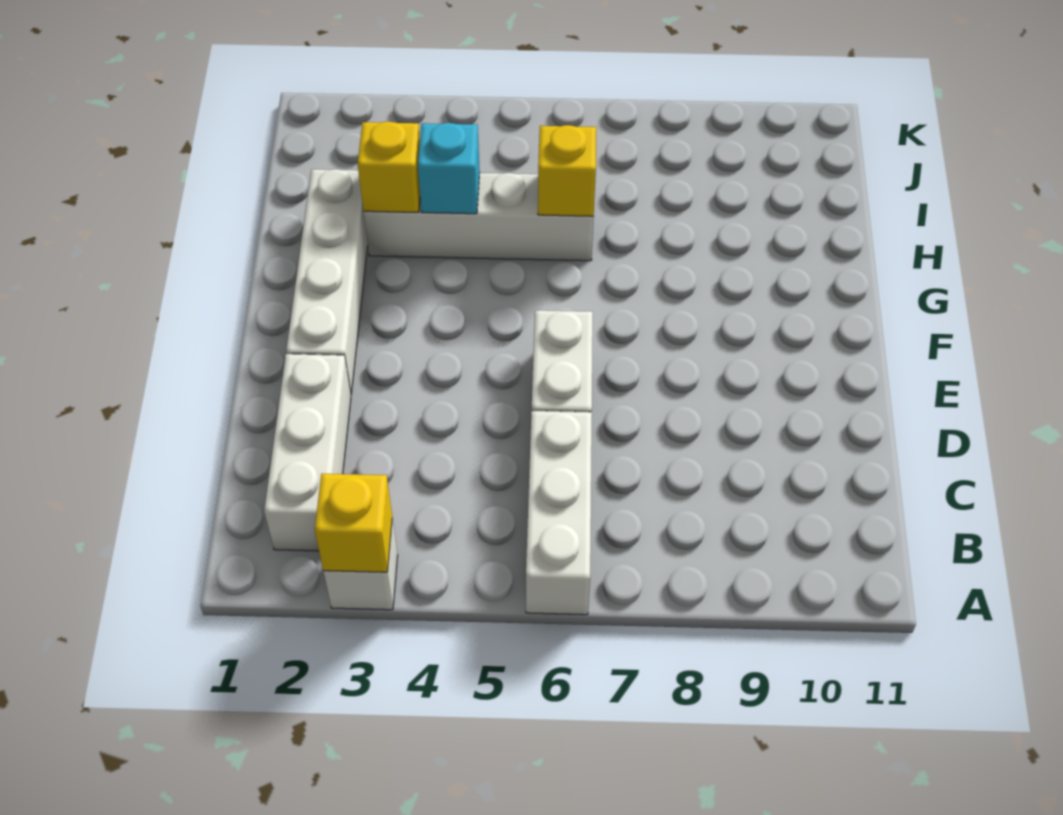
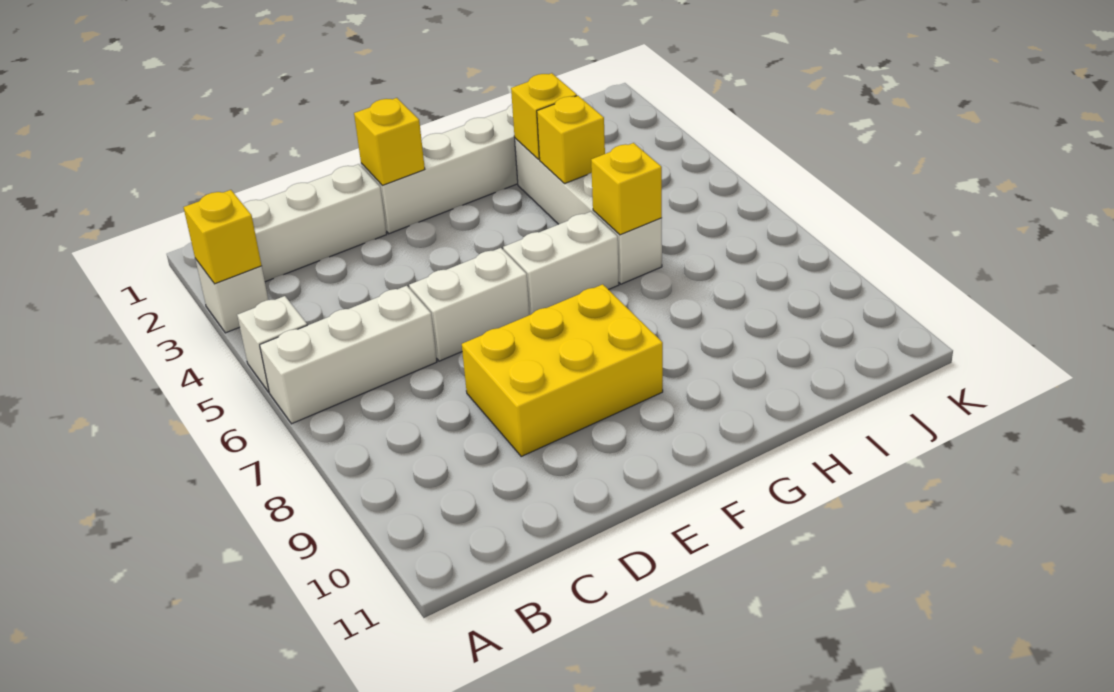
none -> white brick A5 level 1
none -> yellow brick D8:F9 level 1
none -> yellow brick E2 level 2
none -> white brick F6:G6 level 1
cyan brick H4 level 2 -> yellow brick H4 level 2

